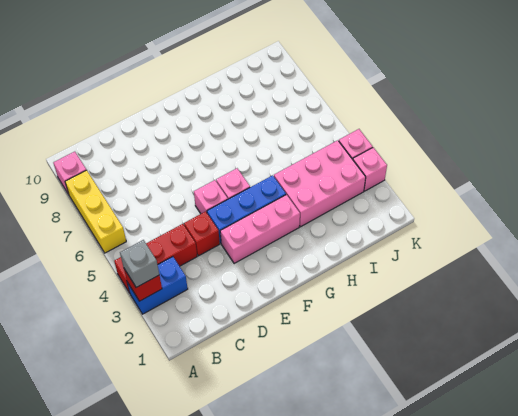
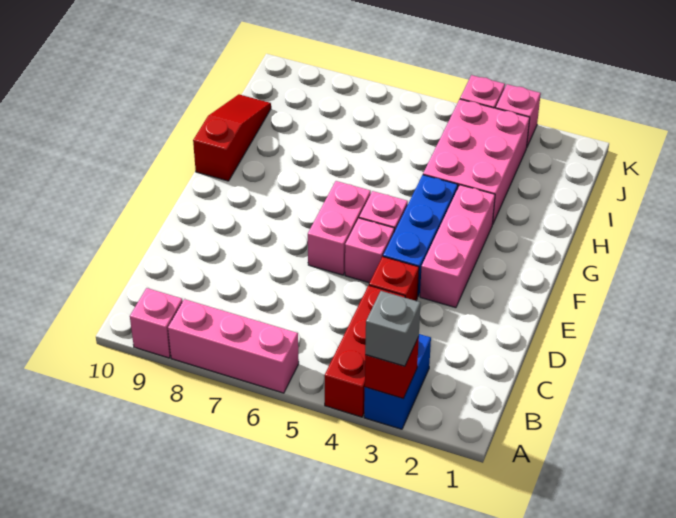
yellow brick A6:A8 level 1 -> pink brick A6:A8 level 1
none -> pink brick E6:F6 level 1
none -> red slope G10:I10 level 1 top G

